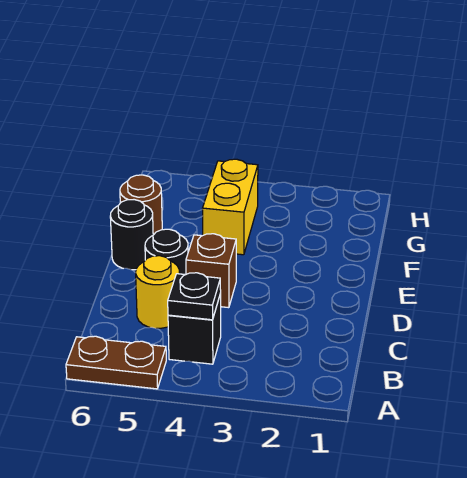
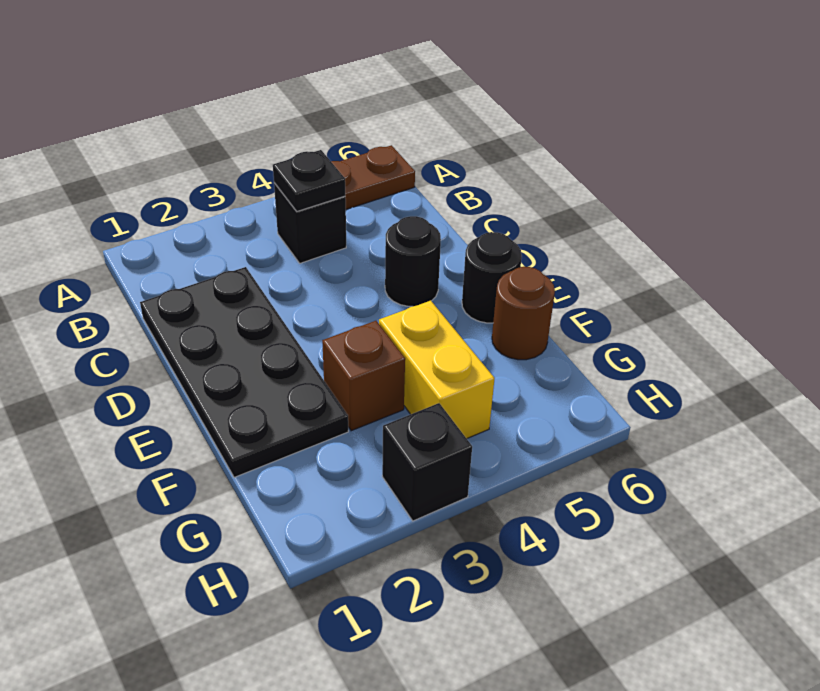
none -> black plate C1:F2 level 1
yellow round brick C5 level 1 -> none
brown brick D4 level 1 -> brown brick F3 level 1
none -> black brick H3 level 1

